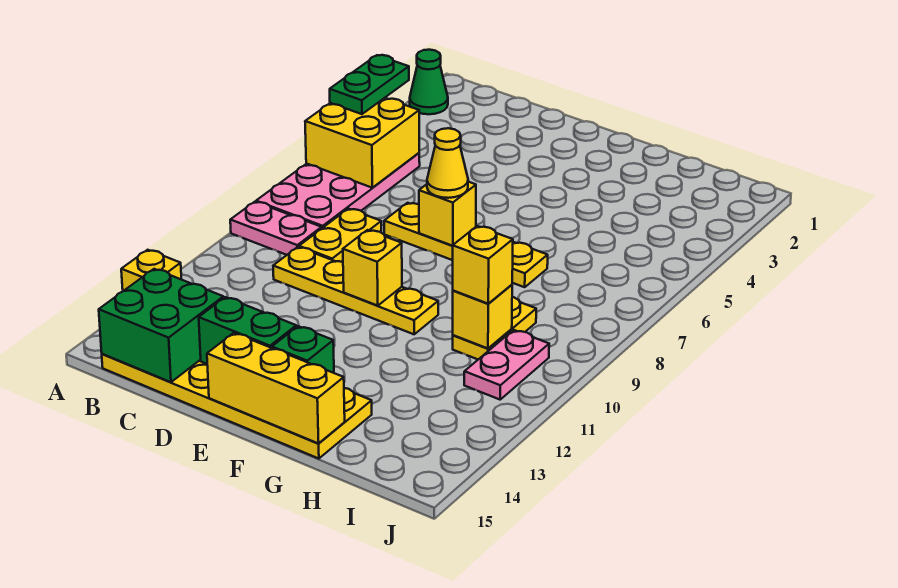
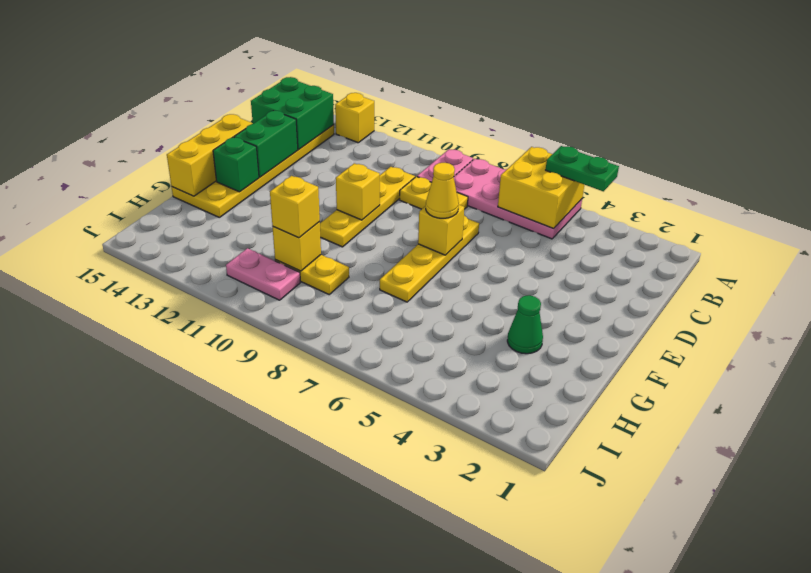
green cone A2 level 1 -> green cone G3 level 1

